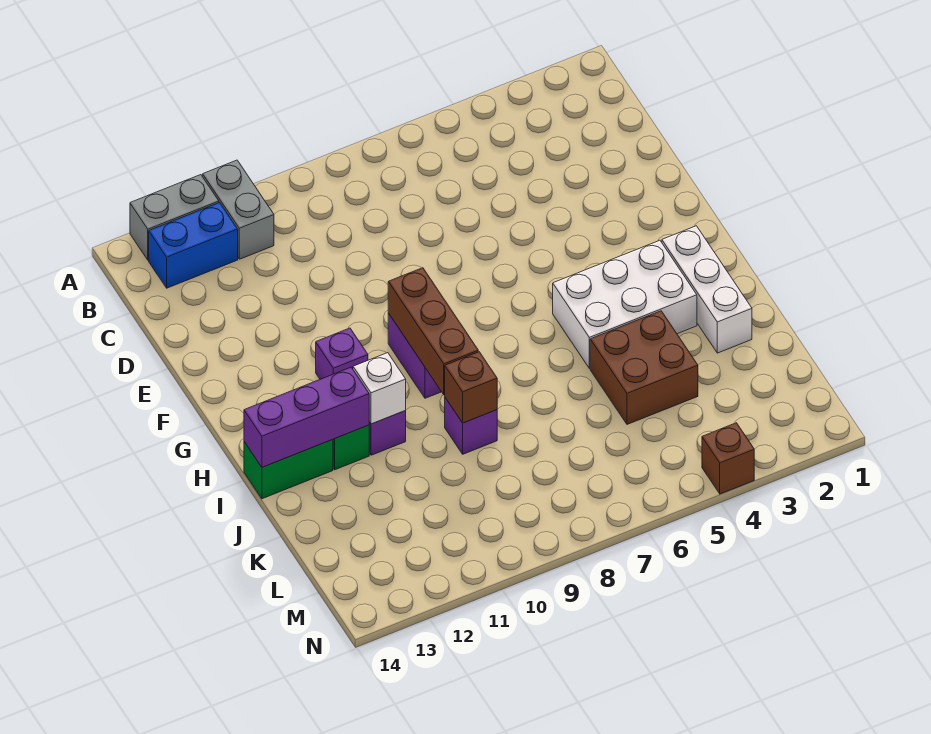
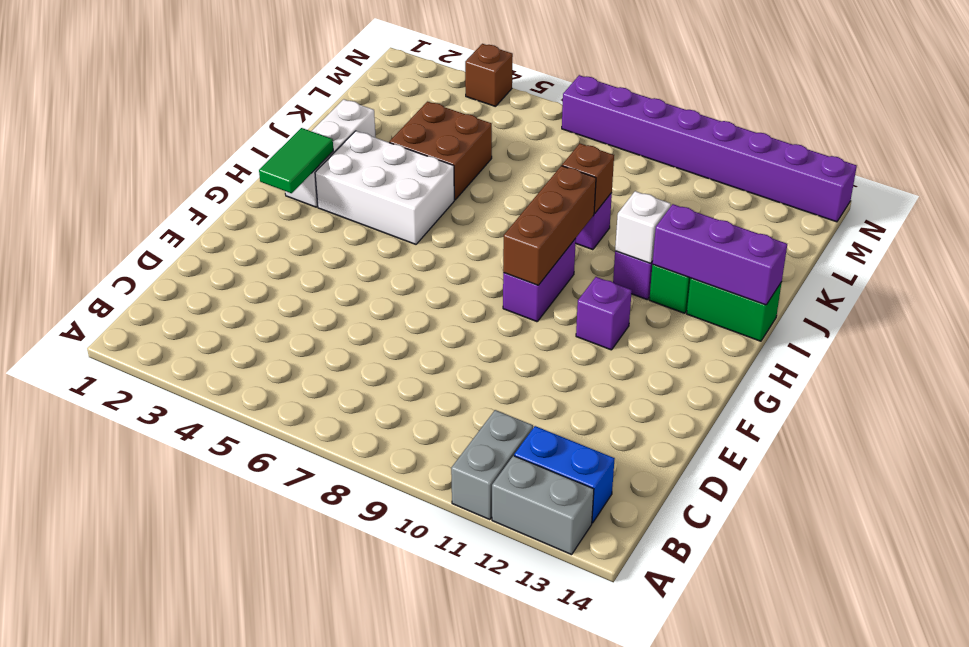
none -> green tile G2:H2 level 2
none -> purple brick N7:N14 level 1

